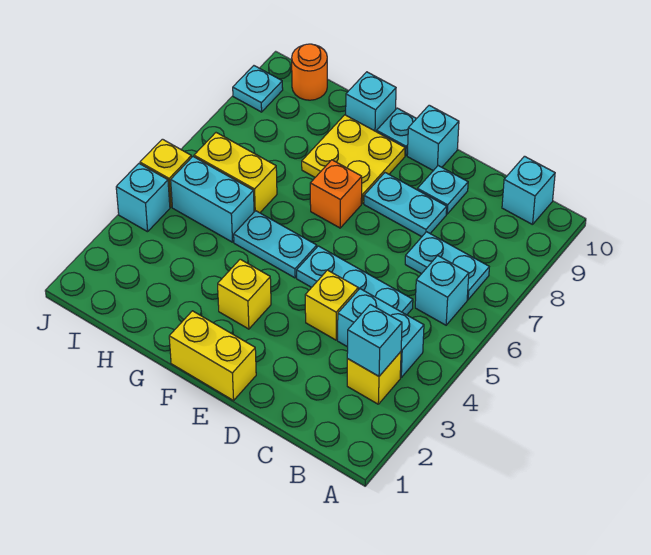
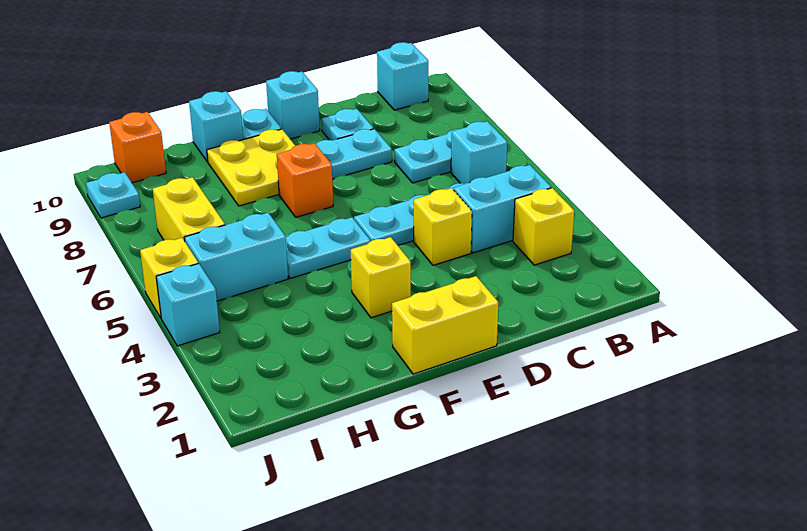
cyan brick B3 level 2 -> none
yellow brick H6:I6 level 1 -> yellow brick I6:I7 level 1
orange round brick I10 level 1 -> orange brick I10 level 1

